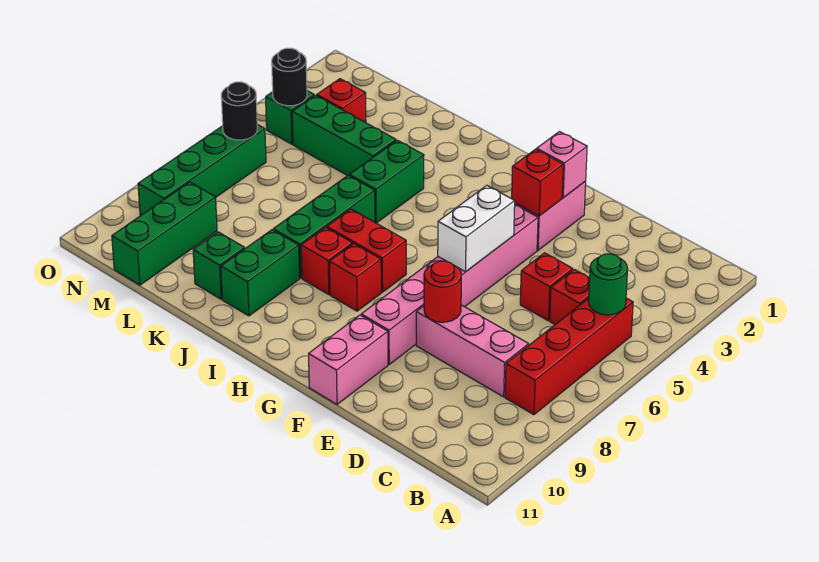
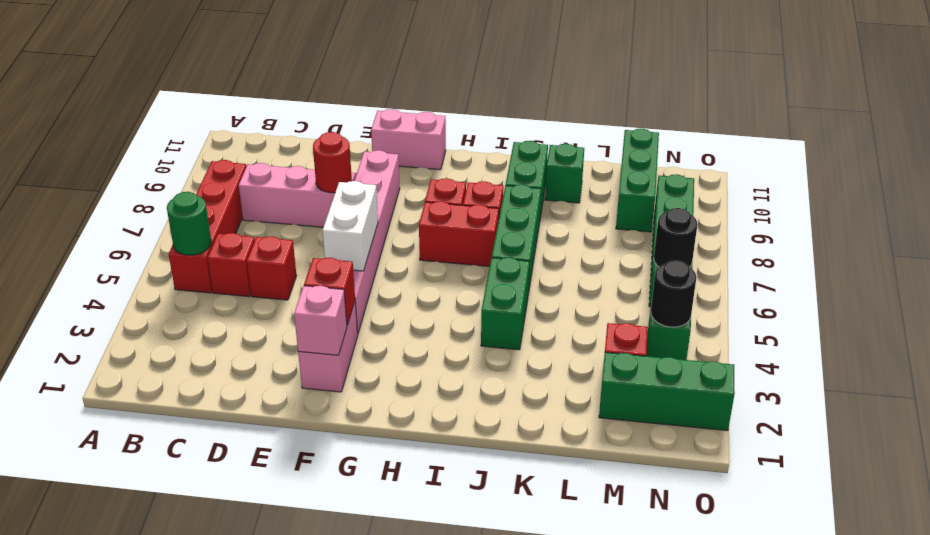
pink brick F10:F11 level 1 -> pink brick F11:G11 level 1
green brick K4:M4 level 1 -> green brick M2:O2 level 1

